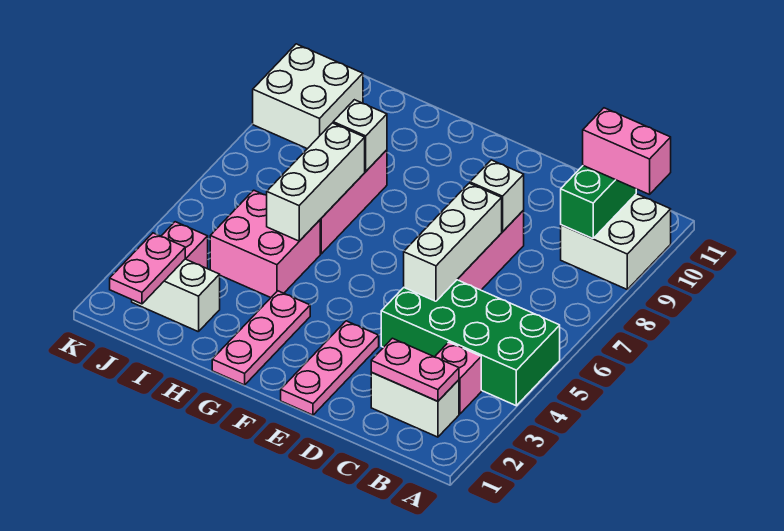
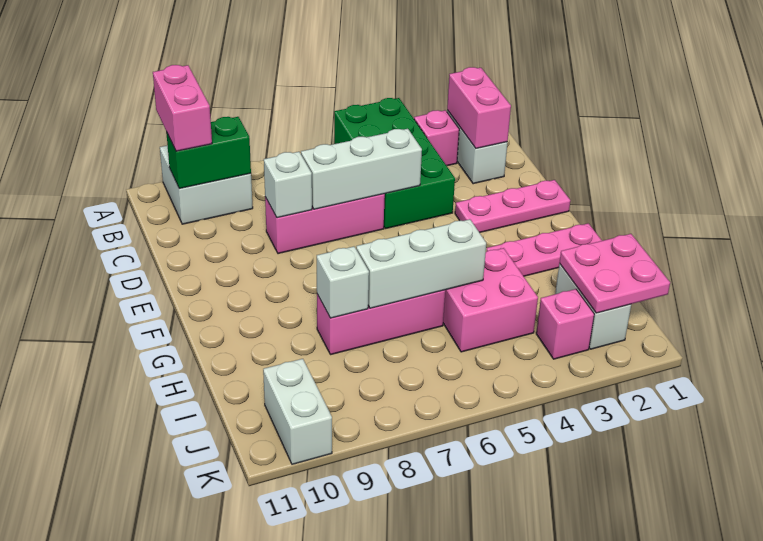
pink plate B2:C2 level 2 -> pink brick B2:C2 level 2
pink plate J1:J2 level 2 -> pink plate I1:J2 level 2
white brick J9:K10 level 1 -> white brick J10:K10 level 1

